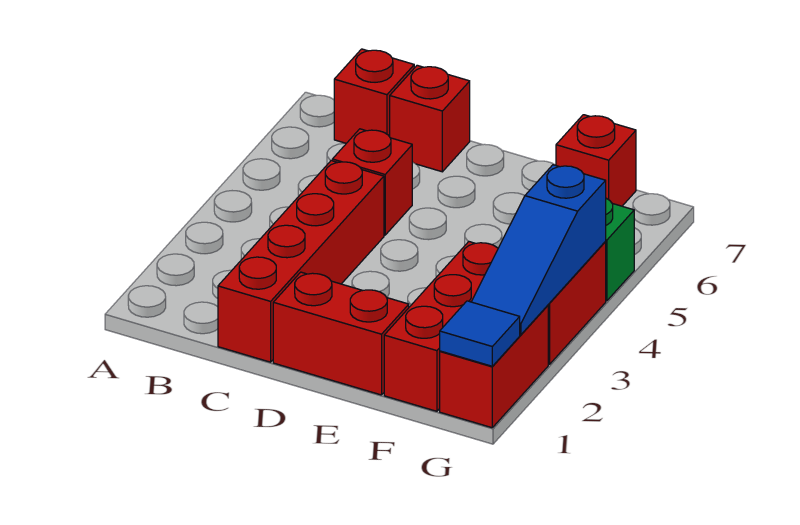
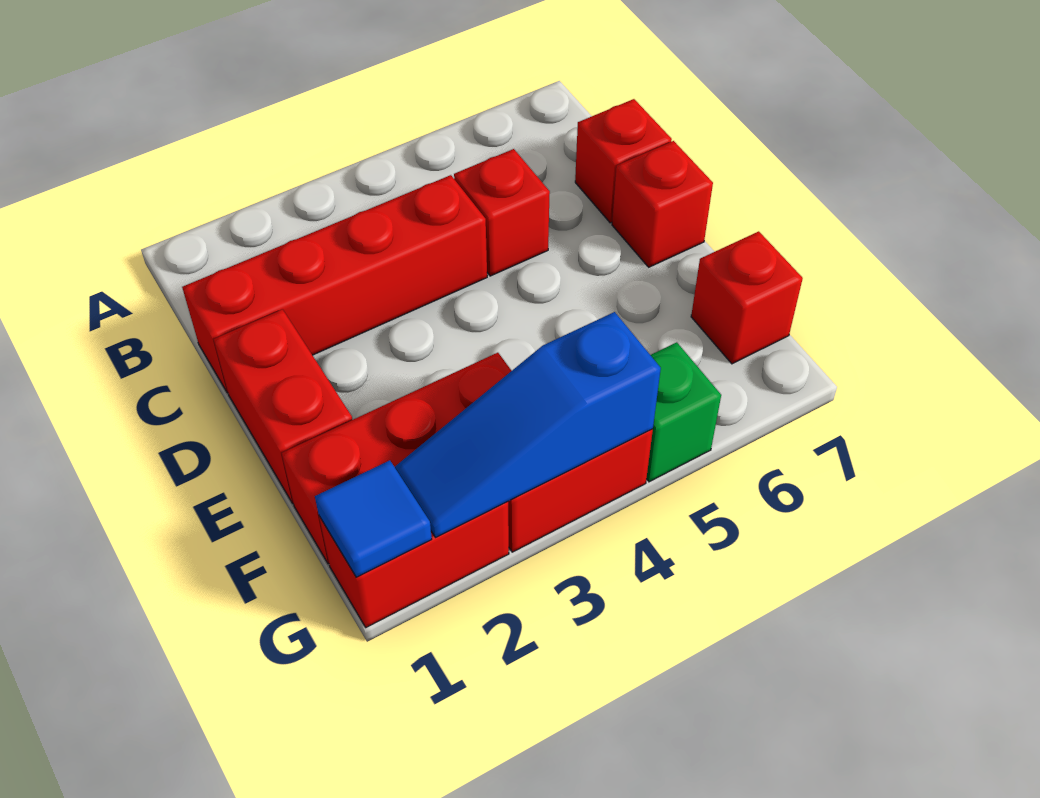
red brick B7 level 1 -> red brick D7 level 1

